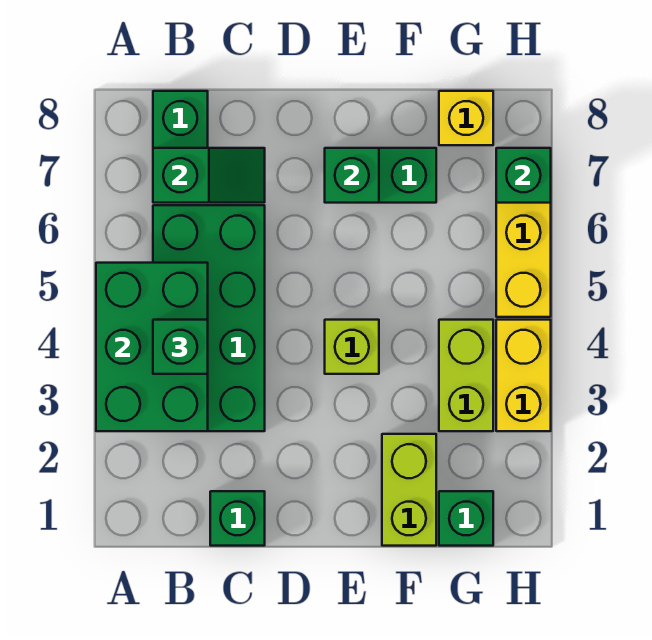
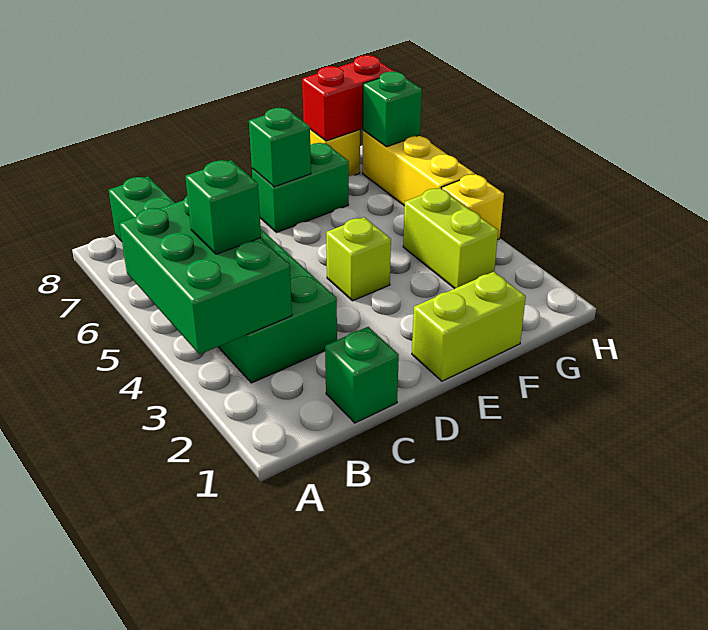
green slope B7:C7 level 2 top B -> none
lime brick F1:F2 level 1 -> lime brick E1:F1 level 1
green brick G1 level 1 -> none
none -> red brick G8:H8 level 2
yellow brick H3:H4 level 1 -> yellow brick H4 level 1

